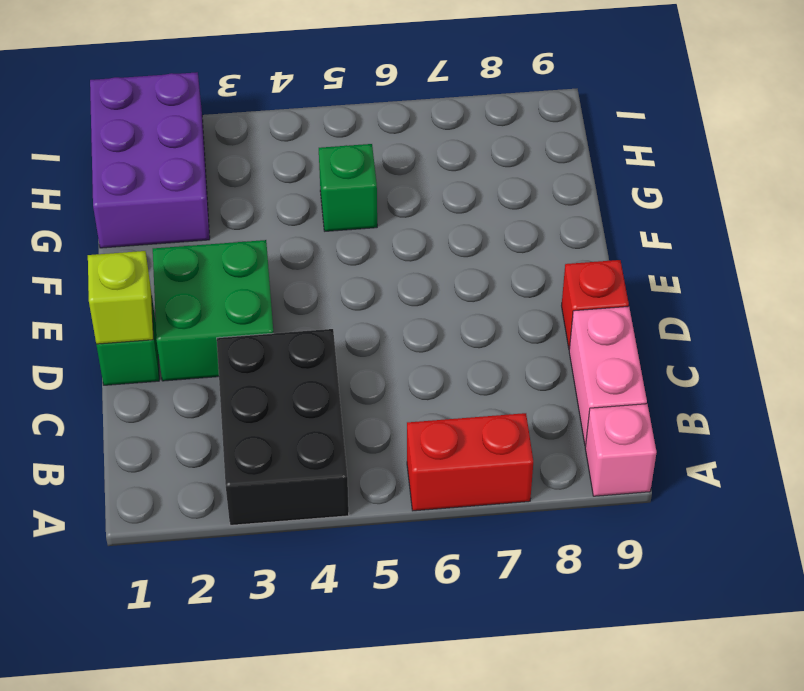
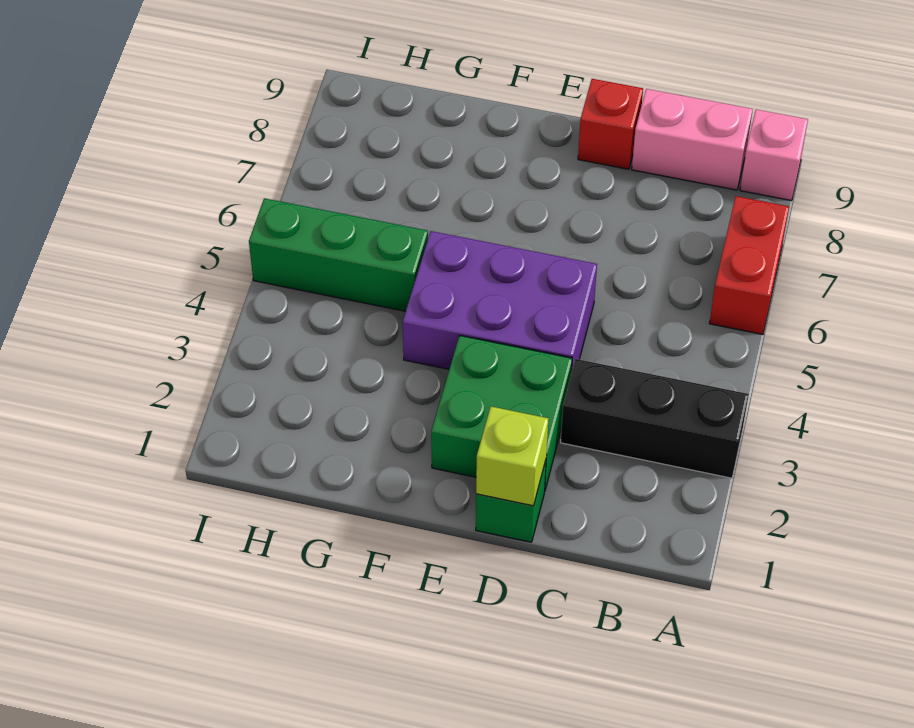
black brick A3:C4 level 1 -> black brick A3:C3 level 1
purple brick G1:I2 level 1 -> purple brick D4:F5 level 1
green brick G5 level 1 -> green brick G5:I5 level 1

